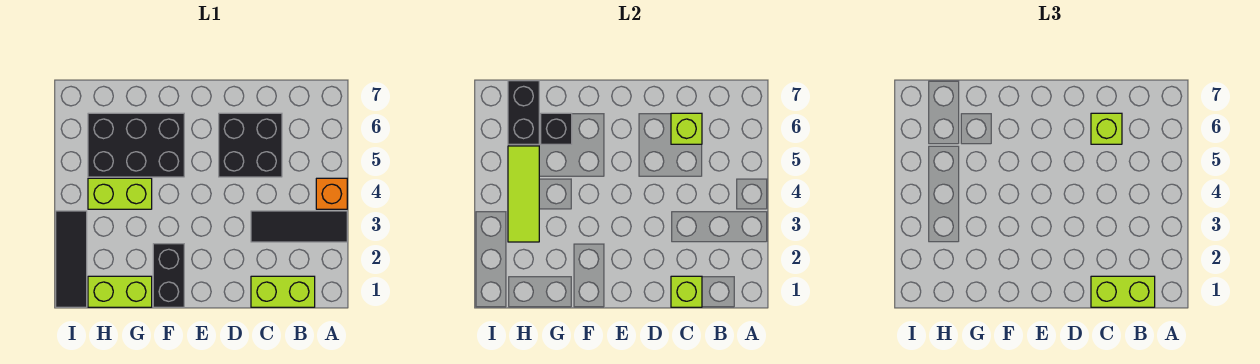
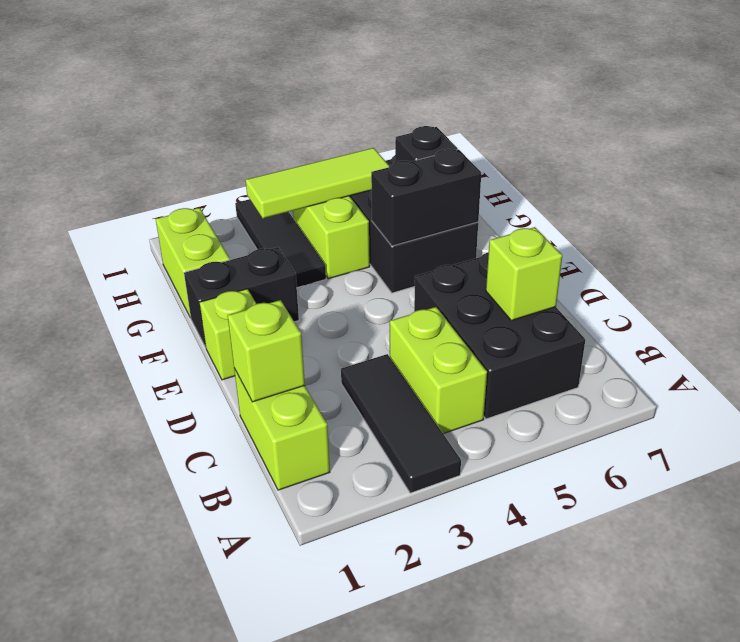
orange brick A4 level 1 -> none
lime brick B1:C1 level 3 -> lime brick B4:C4 level 1
black brick C5:D6 level 1 -> black brick B5:D6 level 1
lime brick C6 level 3 -> lime brick E1 level 1
black brick H6:H7 level 2 -> black brick F5:F6 level 2
black tile I1:I3 level 1 -> black tile G3:I3 level 1

